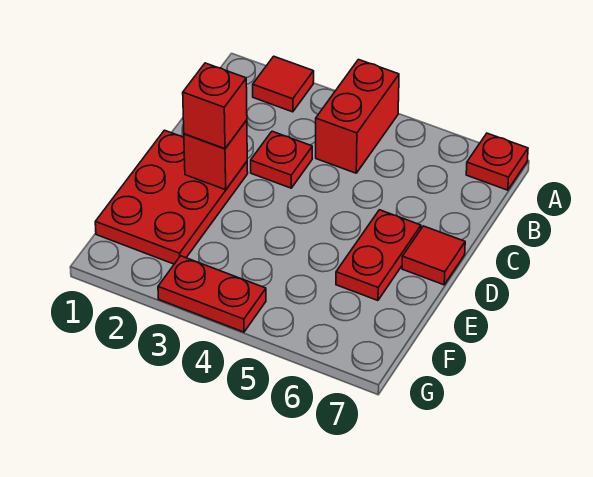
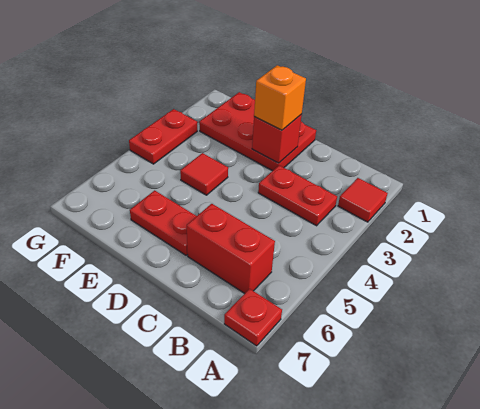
red brick A4:B4 level 1 -> red brick B6:C6 level 1
red plate C3 level 1 -> red plate B3:C3 level 1
red brick D2 level 3 -> orange brick D2 level 3
red tile D7 level 1 -> red tile E4 level 1

